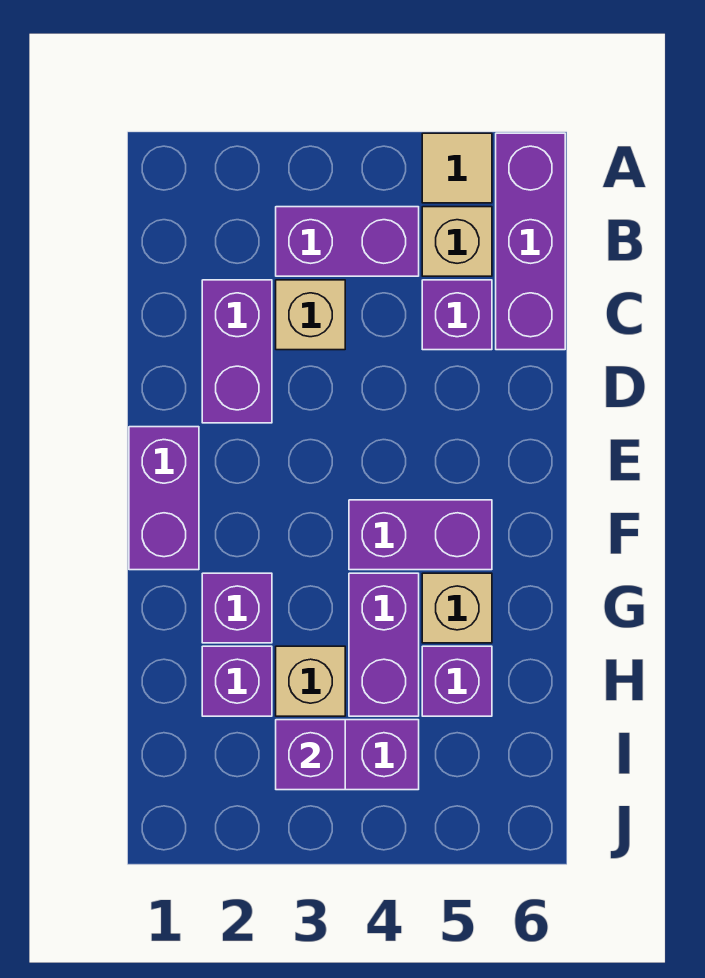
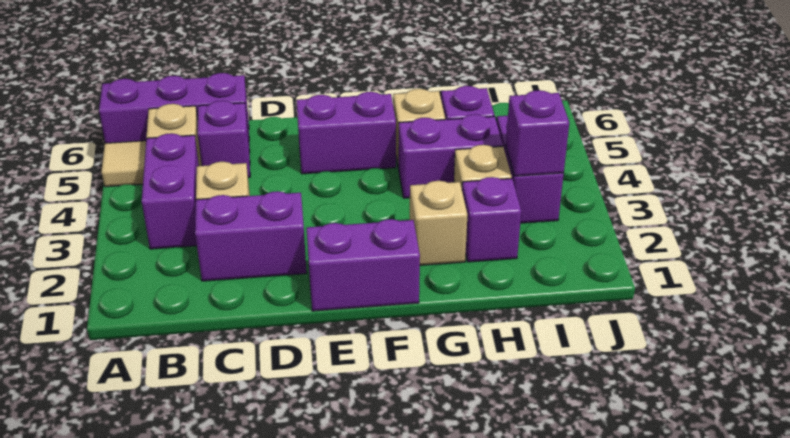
purple brick F4:F5 level 1 -> purple brick E5:F5 level 1
purple brick G2 level 1 -> tan brick G2 level 1

